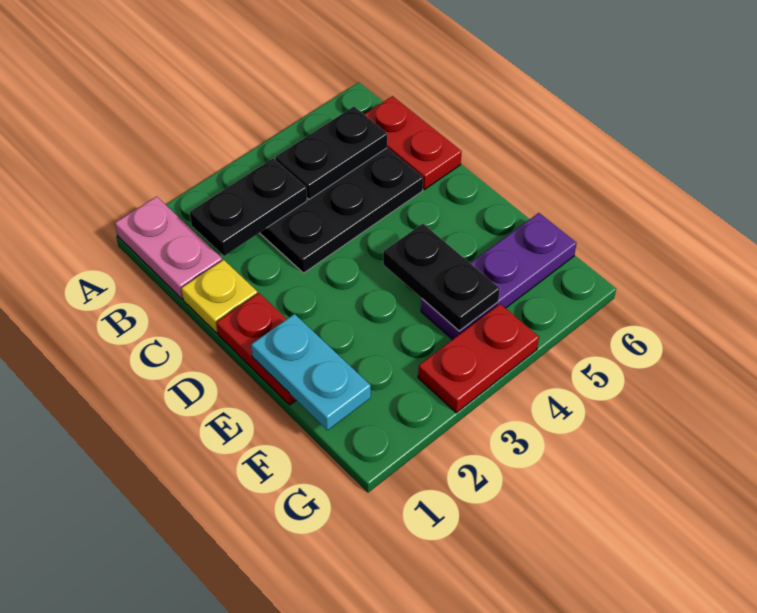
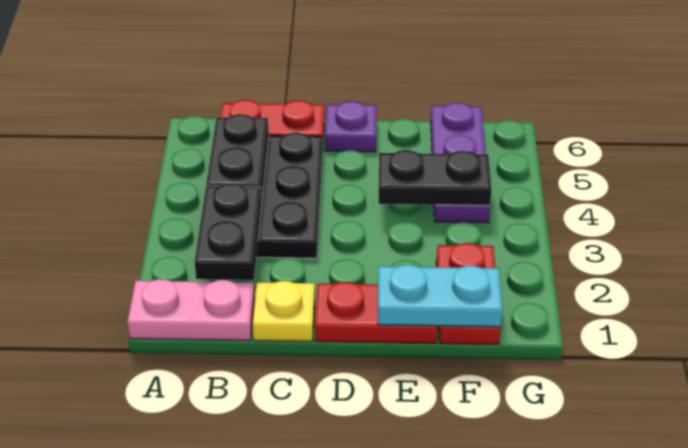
none -> purple plate D6 level 1
red plate G3:G4 level 1 -> red plate F1:F2 level 1

